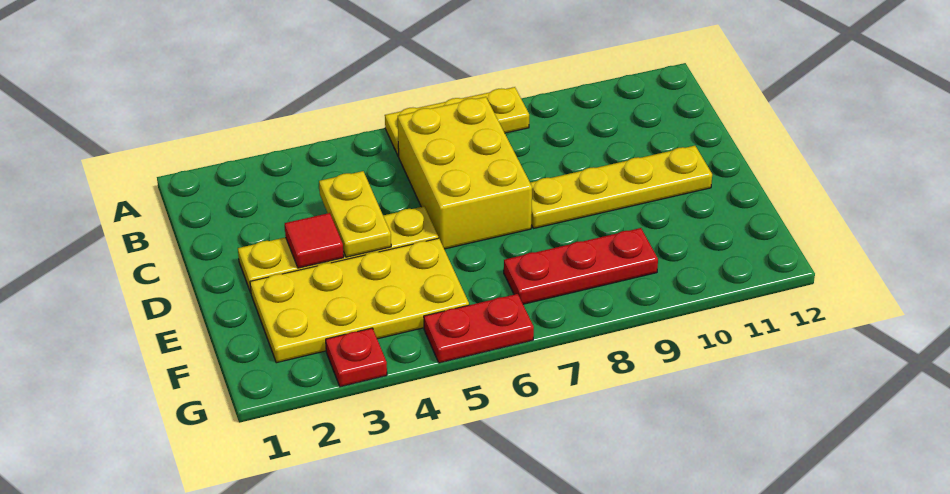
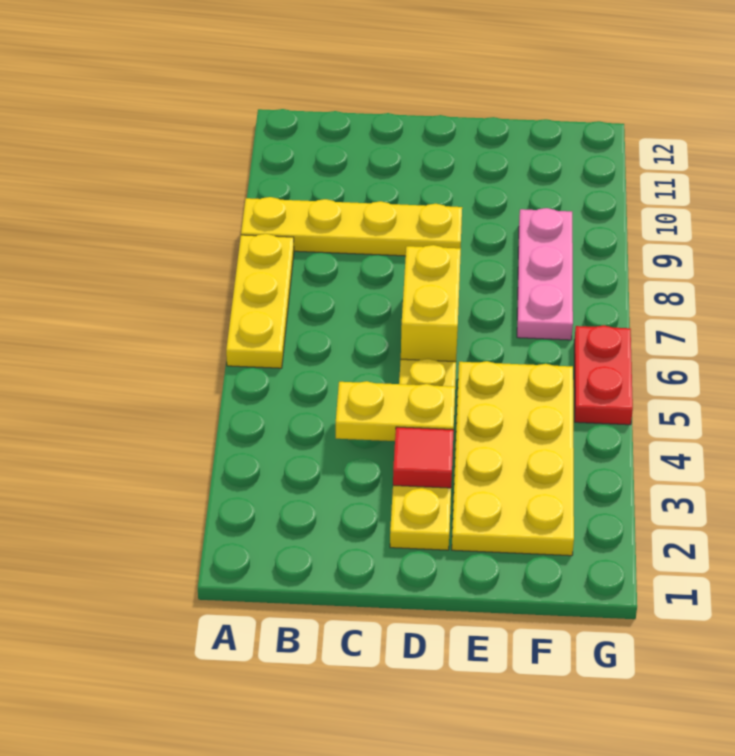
yellow brick B6:D7 level 1 -> yellow brick D6:D7 level 1
yellow plate D8:D11 level 1 -> yellow plate A9:D9 level 1
red plate F7:F9 level 1 -> pink plate F7:F9 level 1
red plate G3 level 1 -> none

